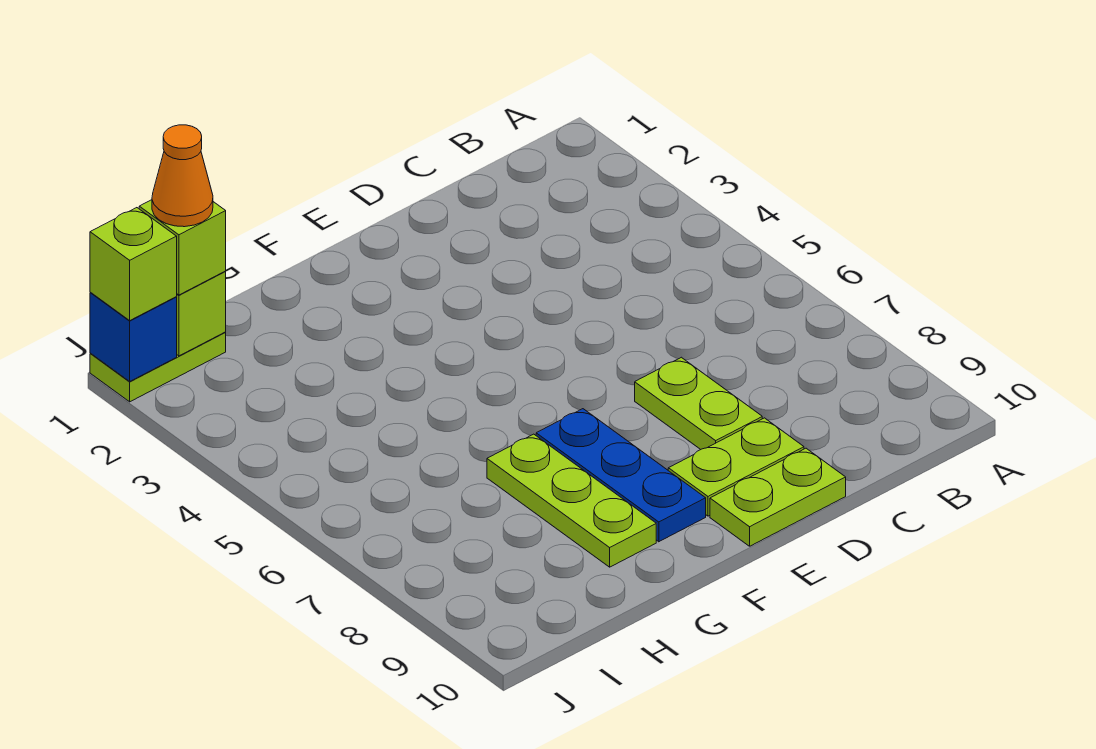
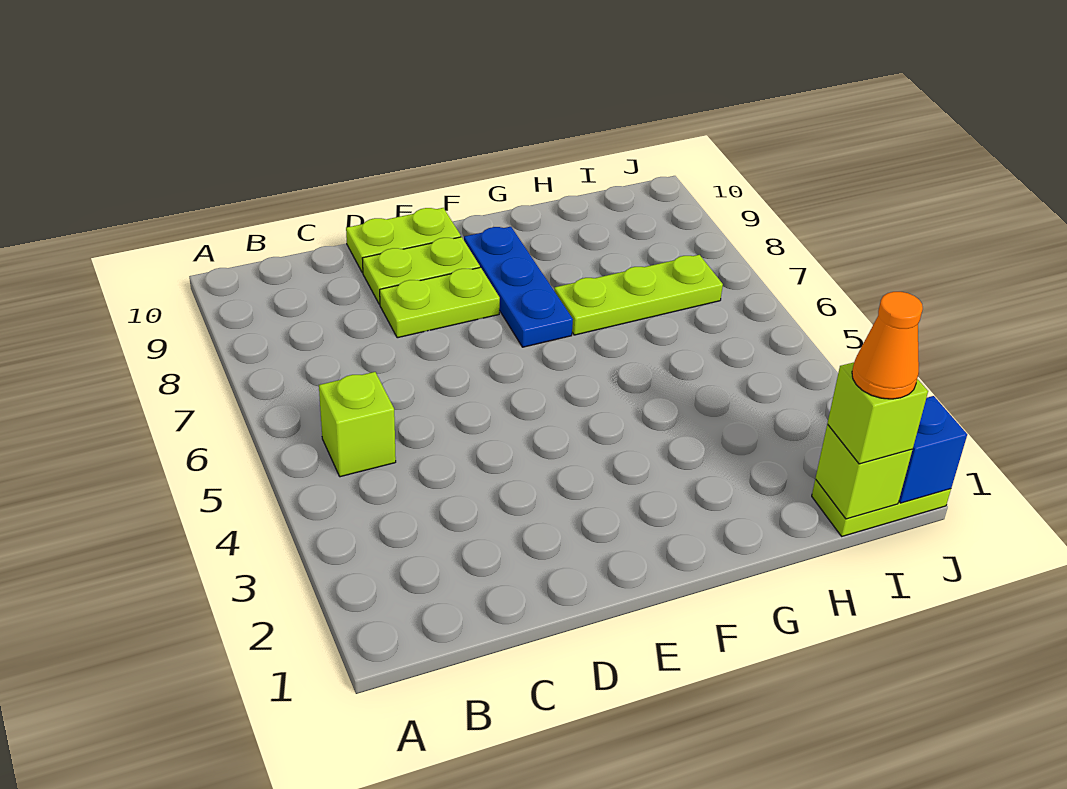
lime plate D7:D8 level 1 -> lime plate D8:E8 level 1
lime plate G7:G9 level 1 -> lime plate G7:I7 level 1
lime brick J1 level 3 -> lime brick B5 level 1

